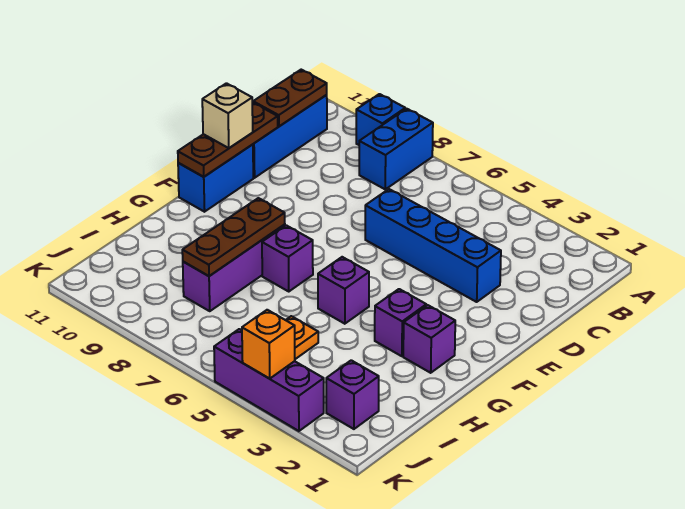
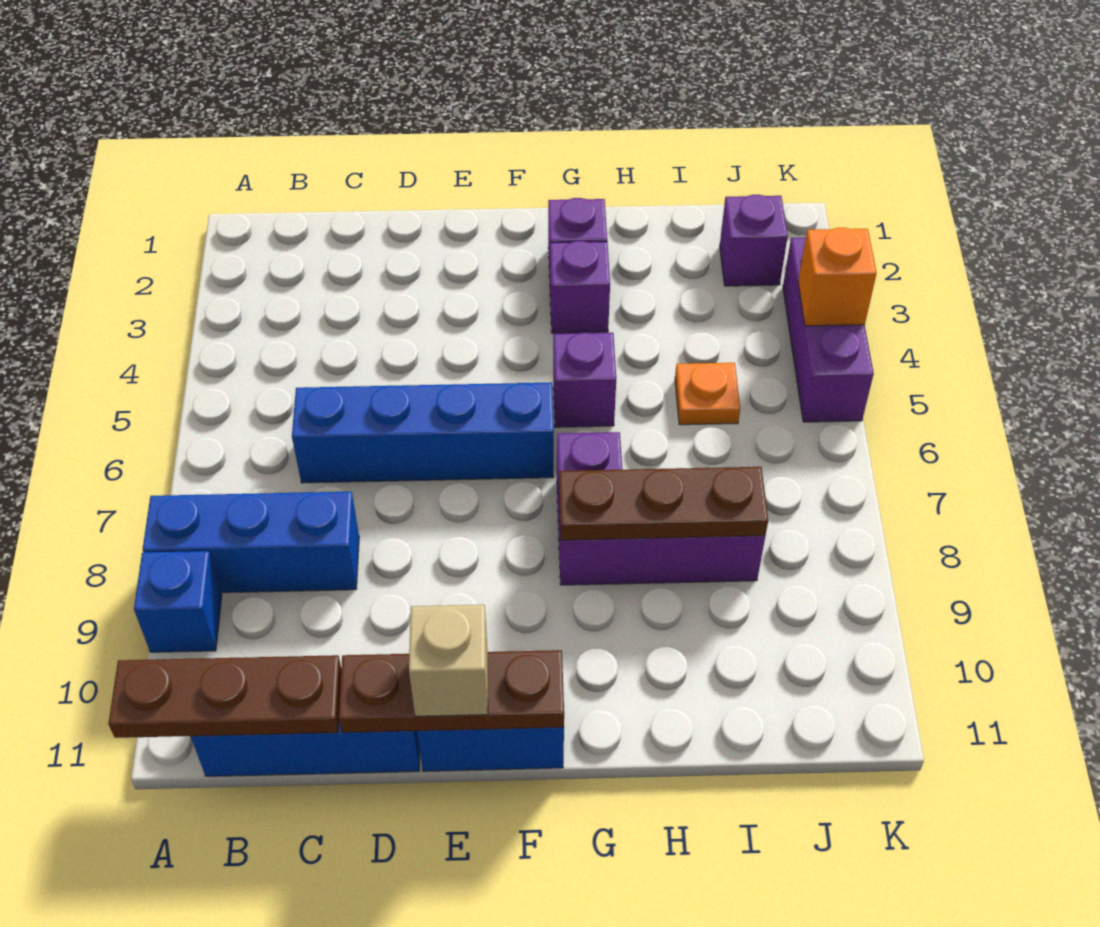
blue brick A8:B8 level 1 -> blue brick A8:C8 level 1
brown plate B11:C11 level 2 -> brown plate A11:C11 level 2
blue brick D3:D6 level 1 -> blue brick C6:F6 level 1

